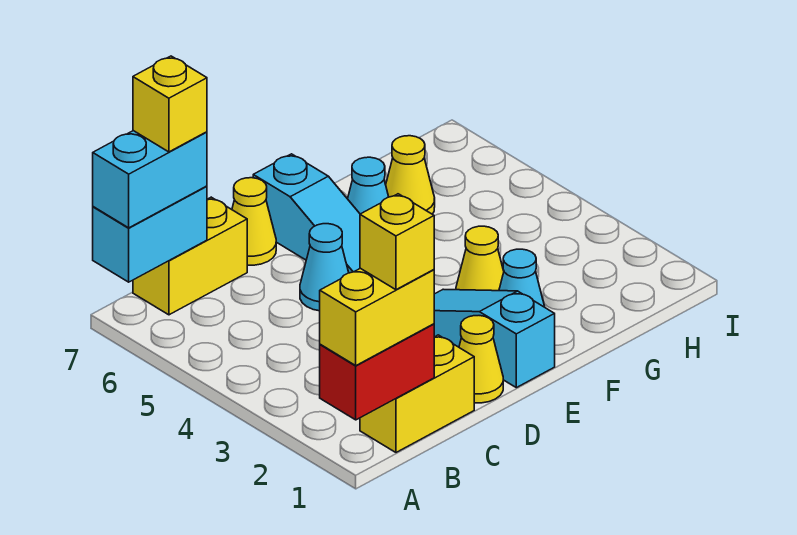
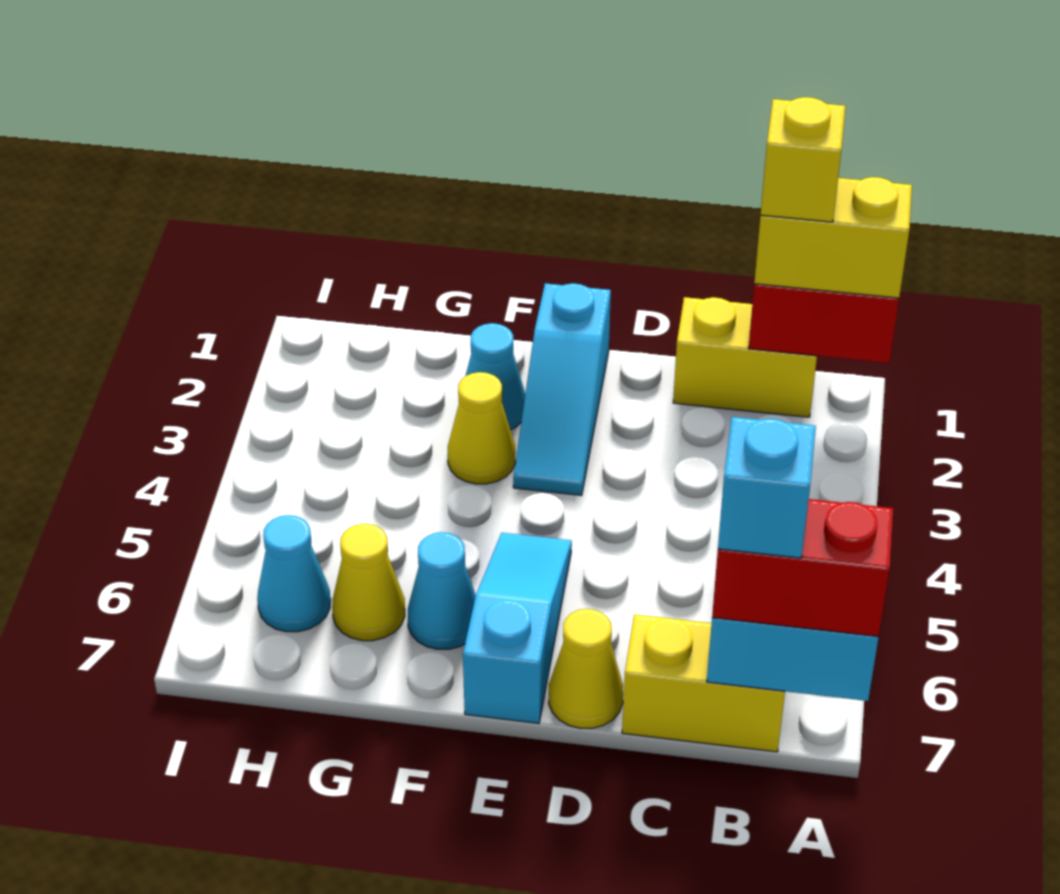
cyan brick A7:B7 level 3 -> red brick A7:B7 level 3
yellow brick B7 level 4 -> cyan brick B7 level 4
yellow cone D1 level 1 -> none
cyan cone D5 level 1 -> cyan cone H6 level 1

